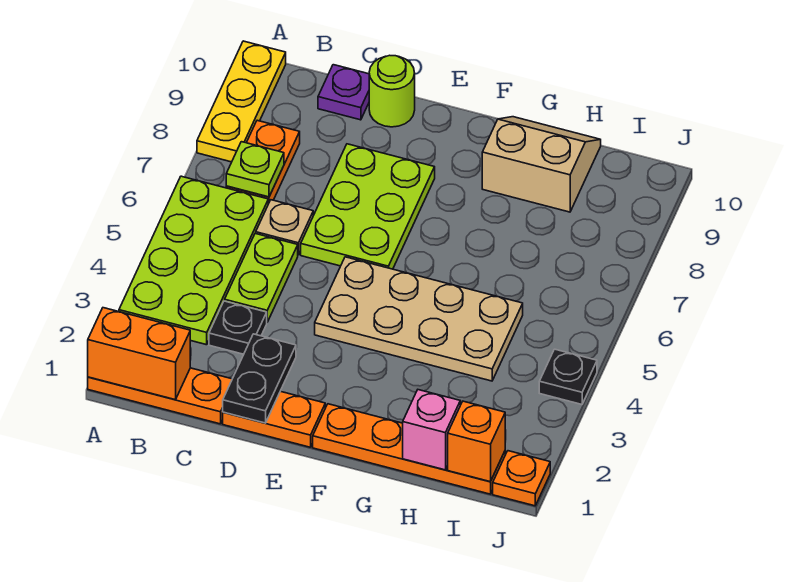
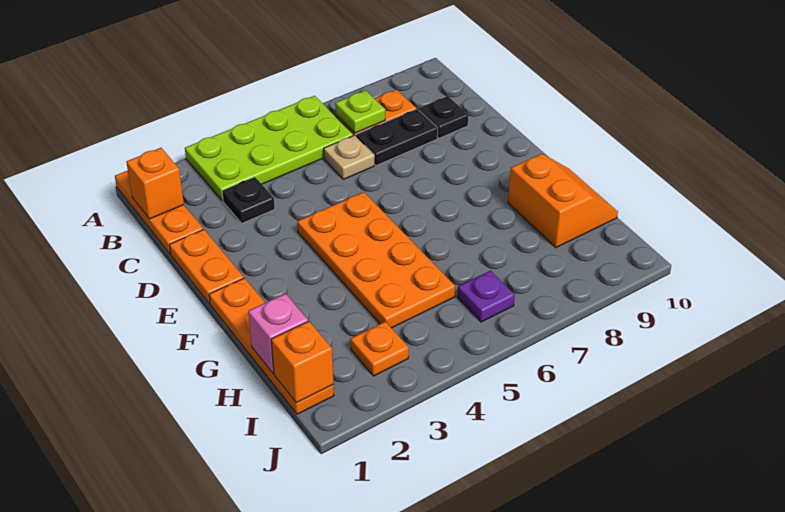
orange brick A1:B1 level 2 -> orange brick B1 level 2
yellow plate A8:A10 level 1 -> none
lime plate C4:C5 level 1 -> none
purple plate C10 level 1 -> purple plate I6 level 1
black plate D1:D2 level 2 -> black plate C7:C8 level 1
lime plate D6:E8 level 1 -> none
lime round brick D10 level 1 -> none
tan plate E4:H5 level 1 -> orange plate E4:H5 level 1
tan slope G9:H10 level 1 top 9 -> orange slope G9:H10 level 1 top 9
orange plate J1 level 1 -> orange plate I3 level 1
black plate J4 level 1 -> black plate C9 level 1

